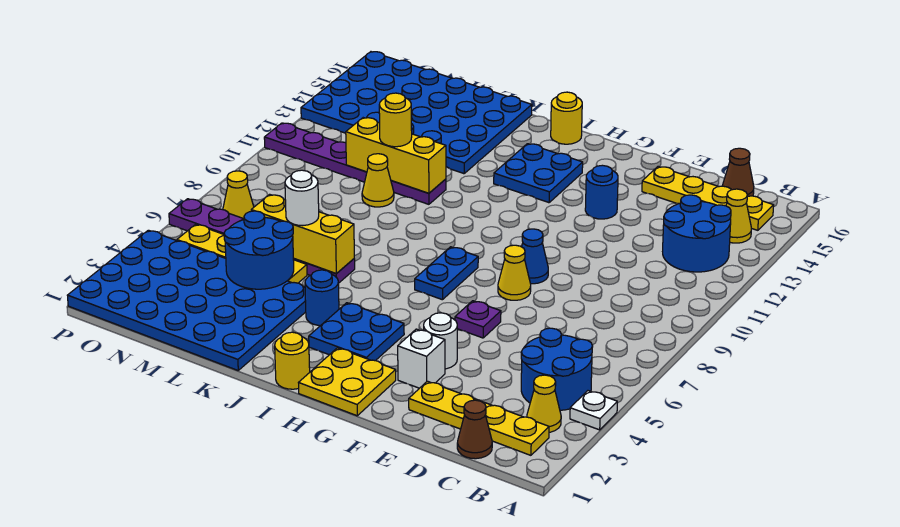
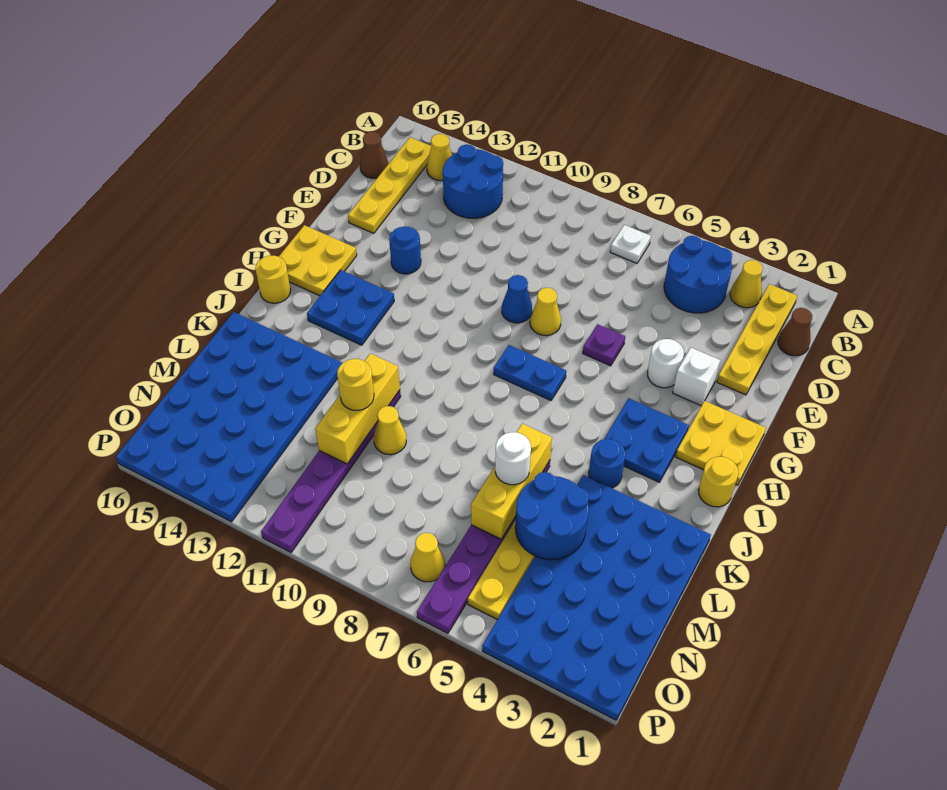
white plate A4 level 1 -> white plate B7 level 1
none -> yellow plate G15:H16 level 1

